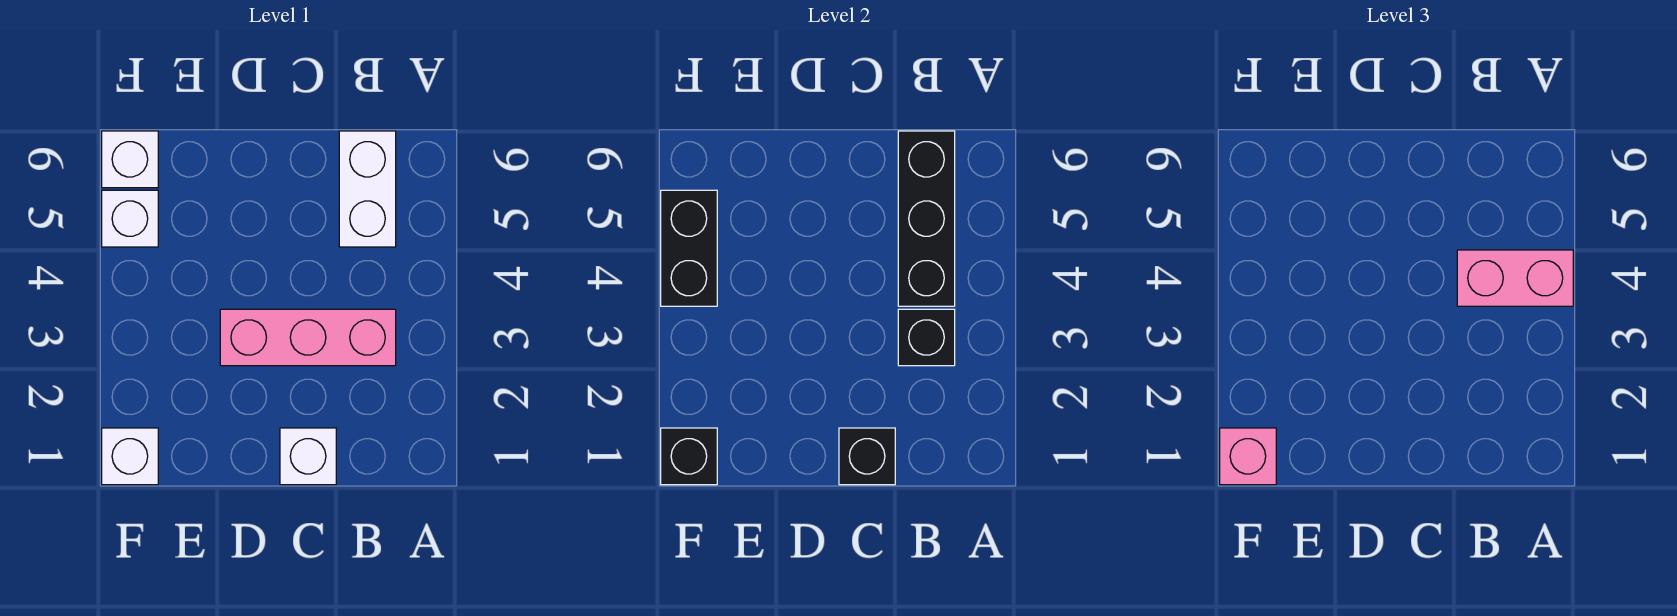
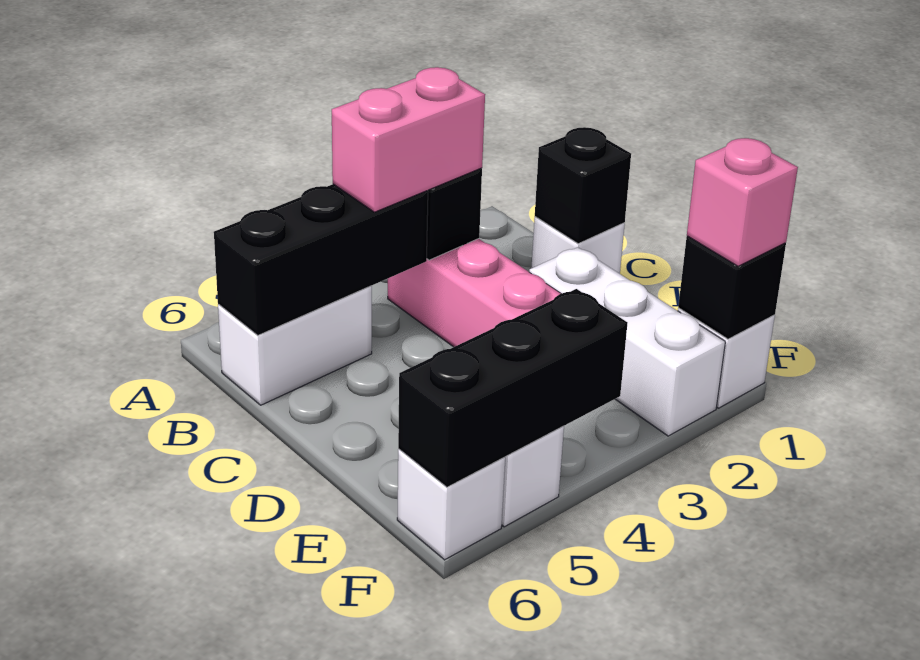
pink brick A4:B4 level 3 -> pink brick B3:B4 level 3
none -> white brick D2:F2 level 1
black brick F4:F5 level 2 -> black brick F4:F6 level 2

